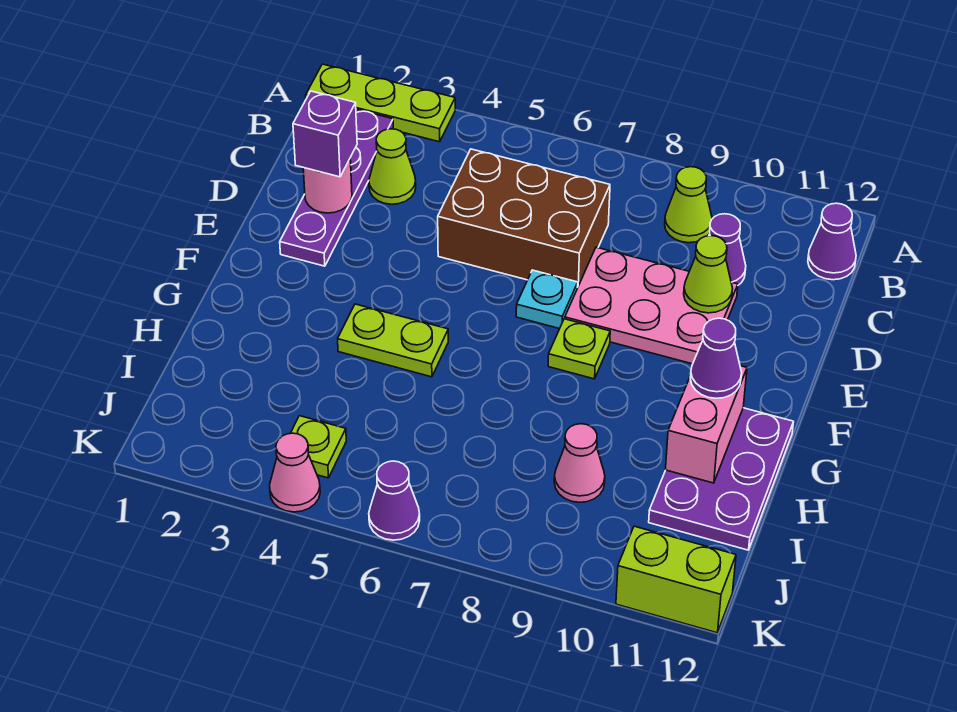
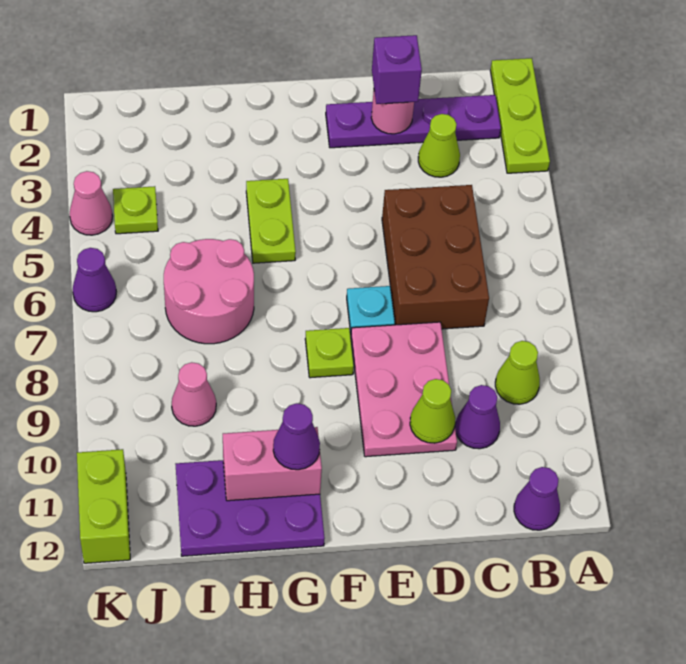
none -> pink round brick H6:I7 level 1

